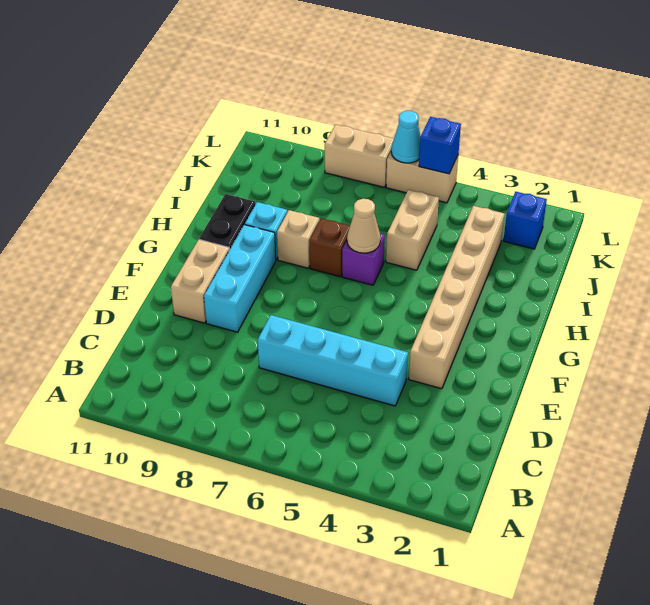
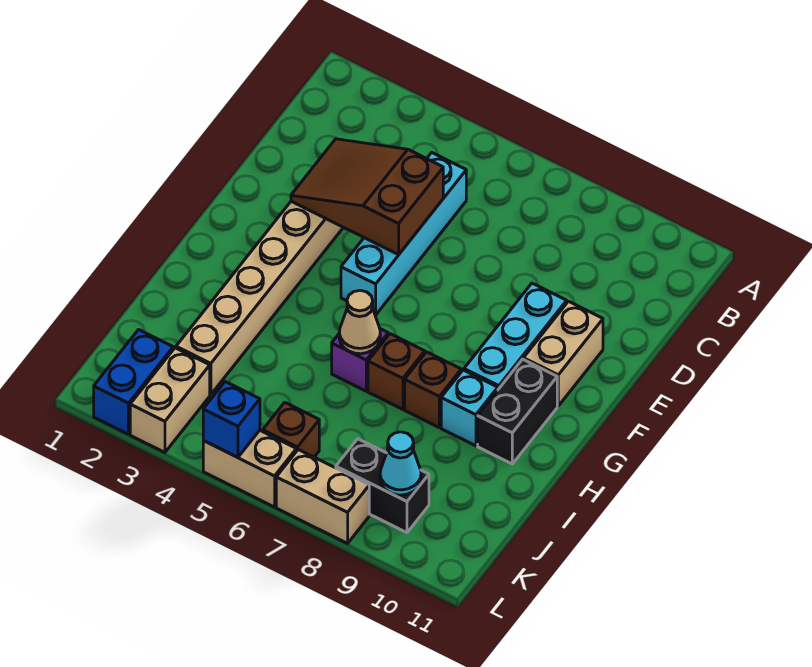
none -> brown slope D3:E5 level 2 top 5
cyan brick D4:D7 level 1 -> cyan brick C5:F5 level 1
tan brick H8 level 1 -> brown brick H8 level 1
tan brick I5:J5 level 1 -> tan brick K3:L3 level 1
blue brick K2 level 1 -> blue brick K2:L2 level 1
none -> brown brick K6 level 1
none -> black brick K8:K9 level 1
cyan cone L6 level 2 -> cyan cone K9 level 2

